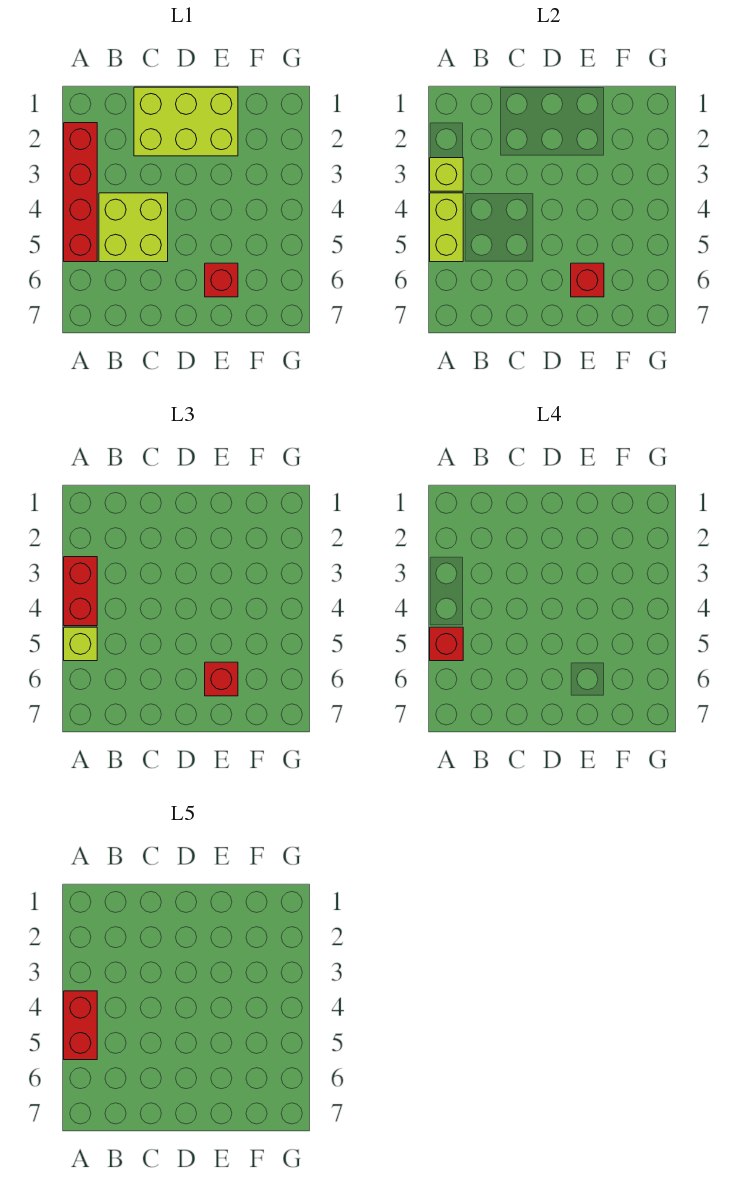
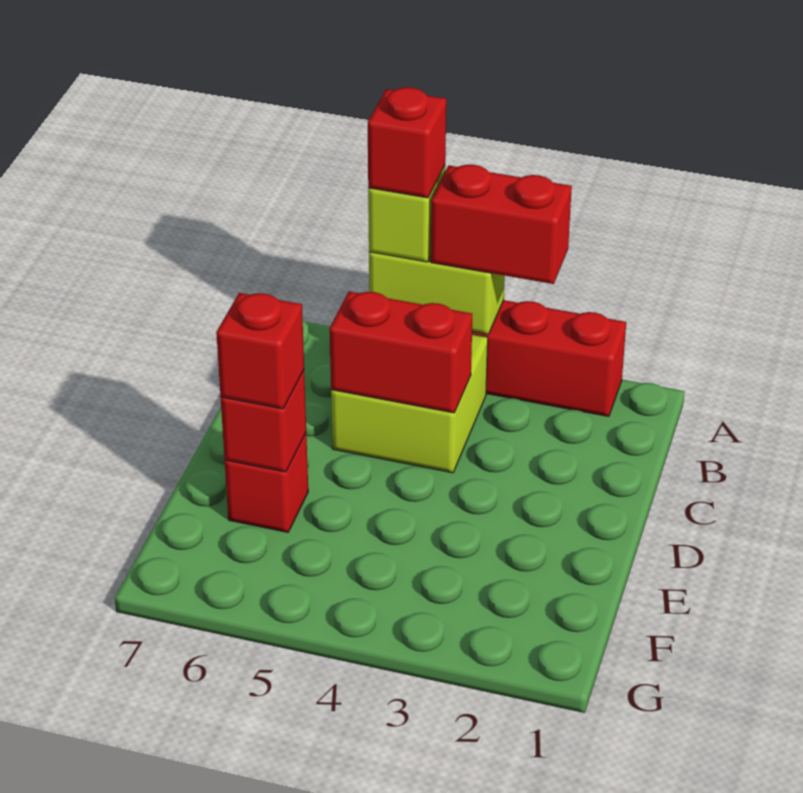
lime brick A3 level 2 -> none
red brick A4:A5 level 5 -> red brick C4:C5 level 2
lime brick C1:E2 level 1 -> none

